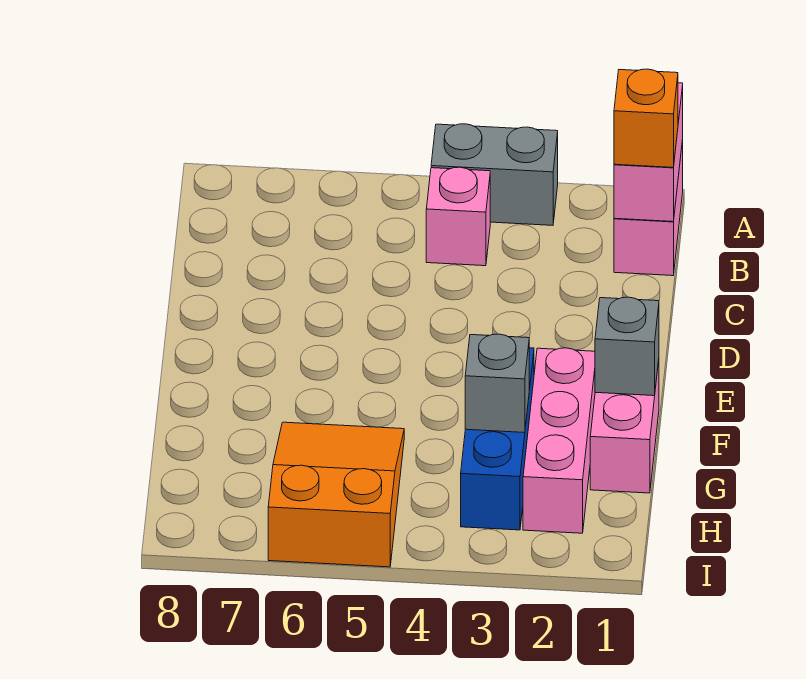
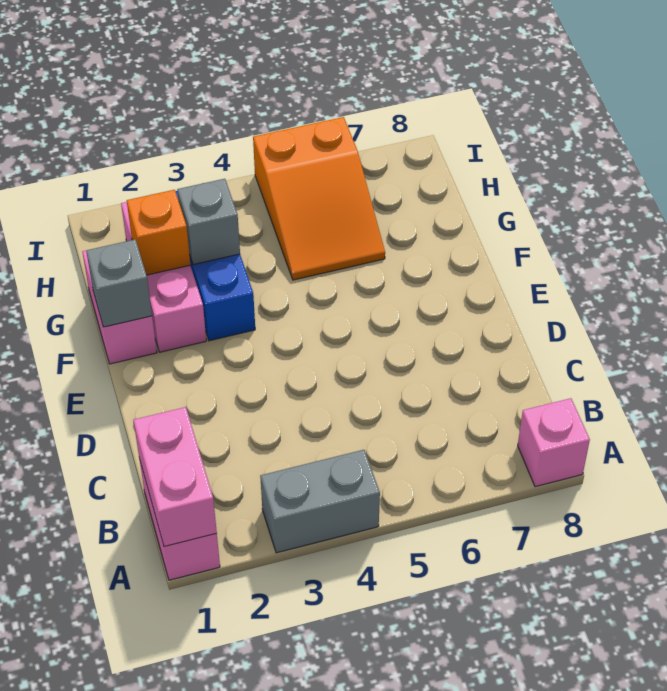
orange brick B1 level 3 -> orange brick G2 level 2
pink brick B4 level 1 -> pink brick A8 level 1

